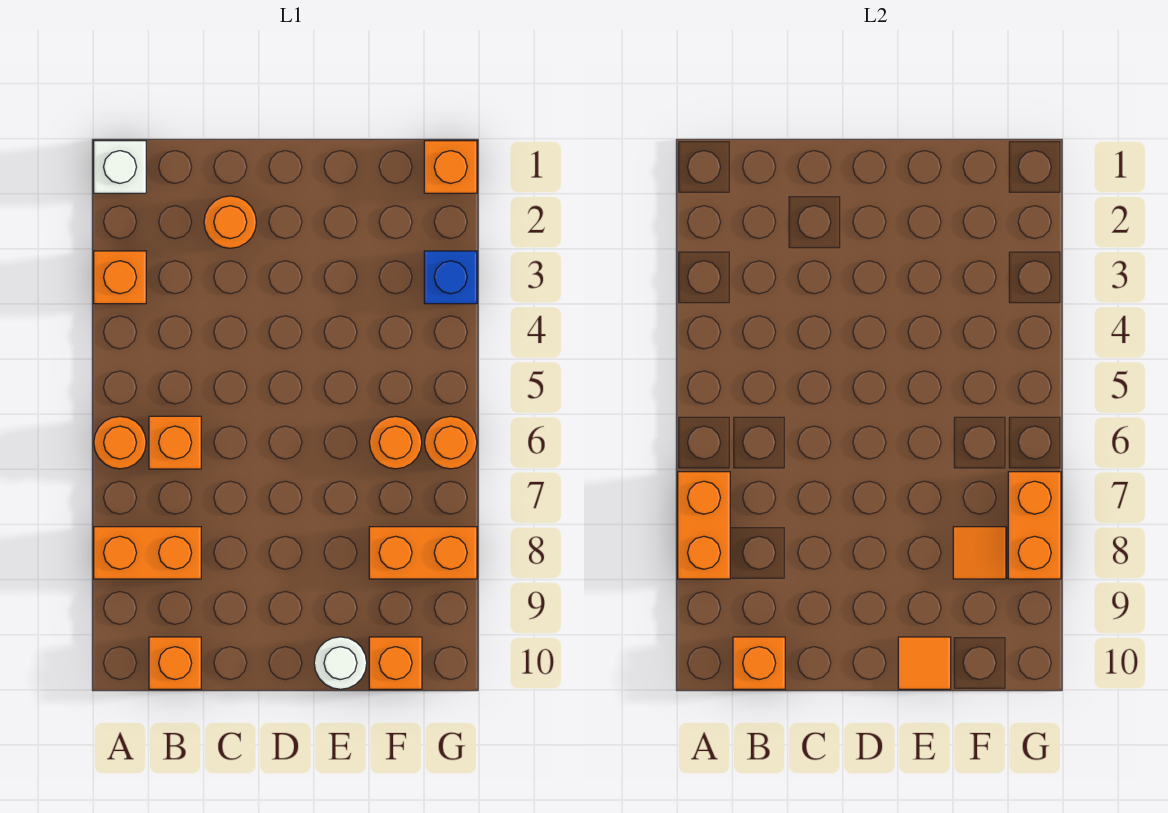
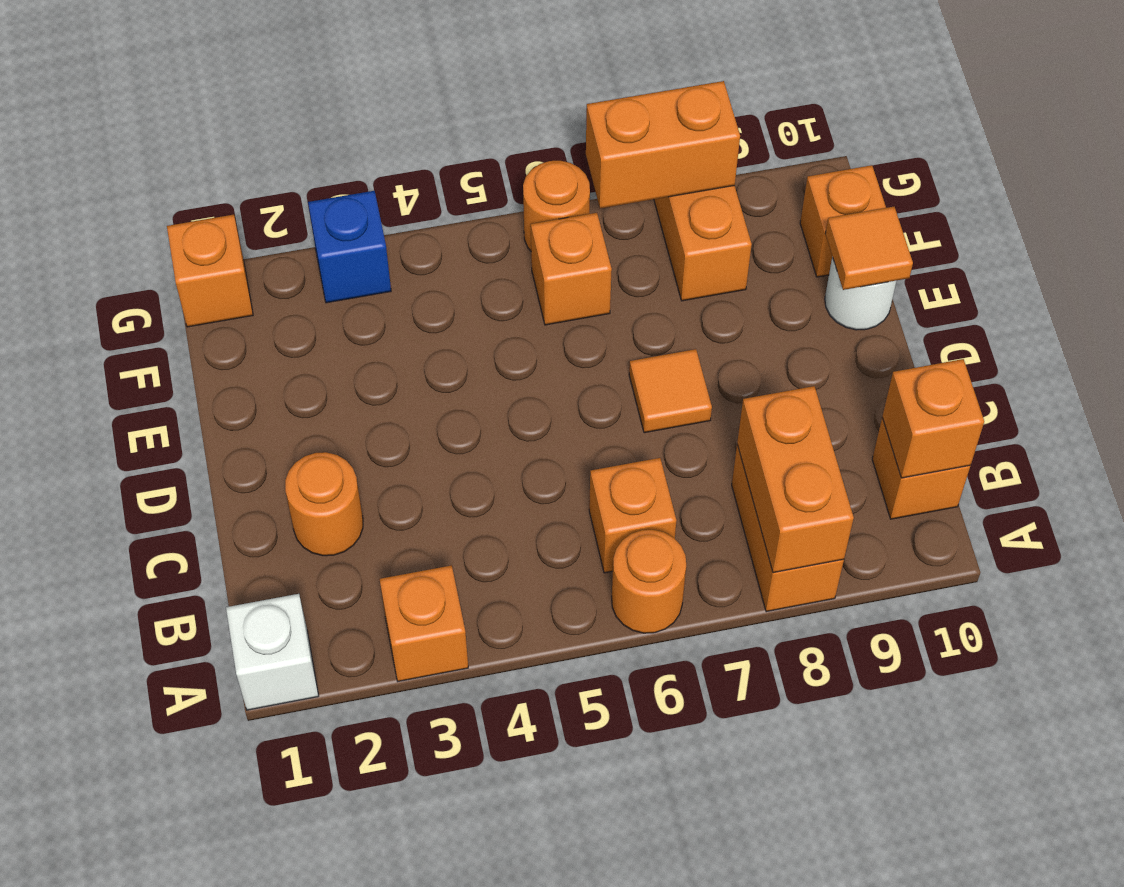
orange brick A7:A8 level 2 -> orange brick A8:B8 level 2
orange round brick F6 level 1 -> orange brick F6 level 1
orange tile F8 level 2 -> orange tile D7 level 1

